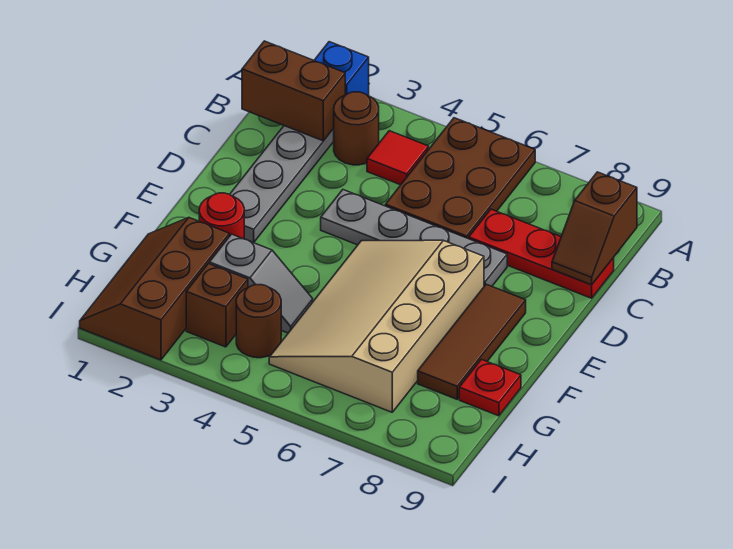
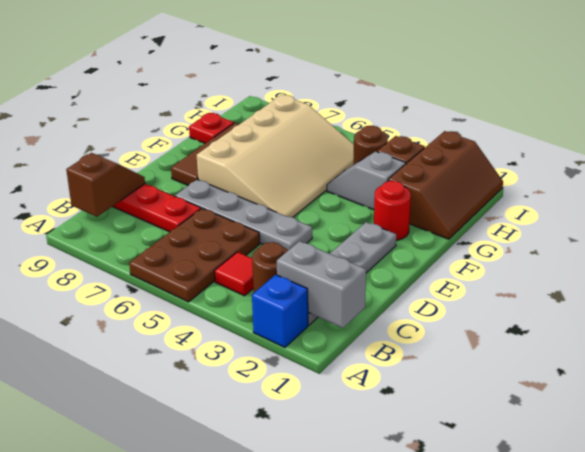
brown brick B1:B2 level 2 -> grey brick B1:B2 level 2

